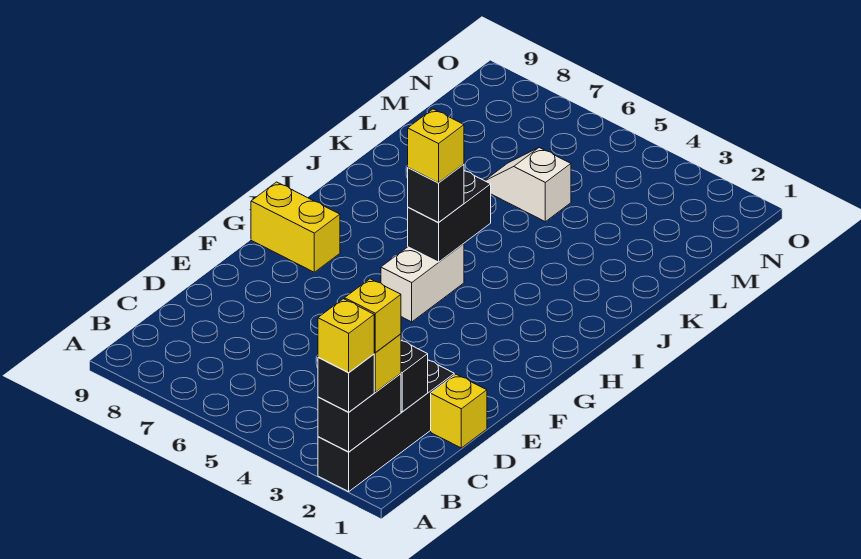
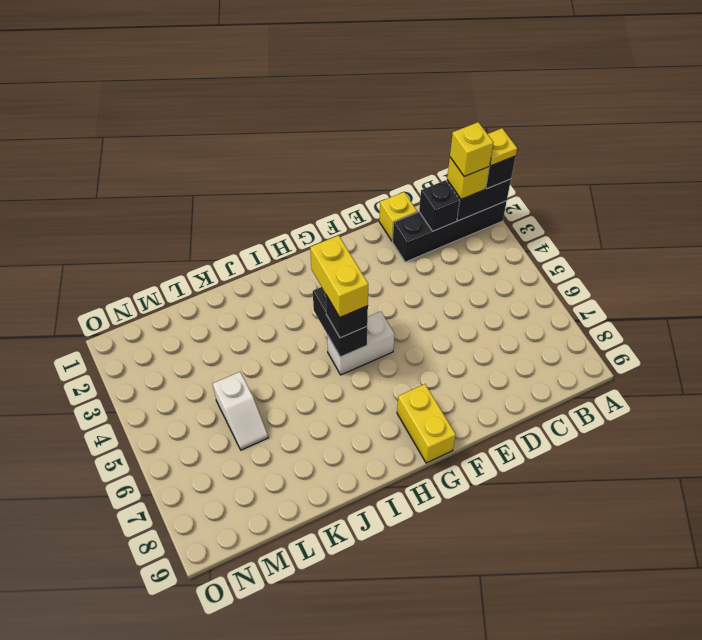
yellow brick A2 level 4 -> yellow plate A2 level 4
black brick H5:I5 level 2 -> black brick H4:H5 level 2
yellow brick H5 level 4 -> yellow brick H4:H5 level 4

